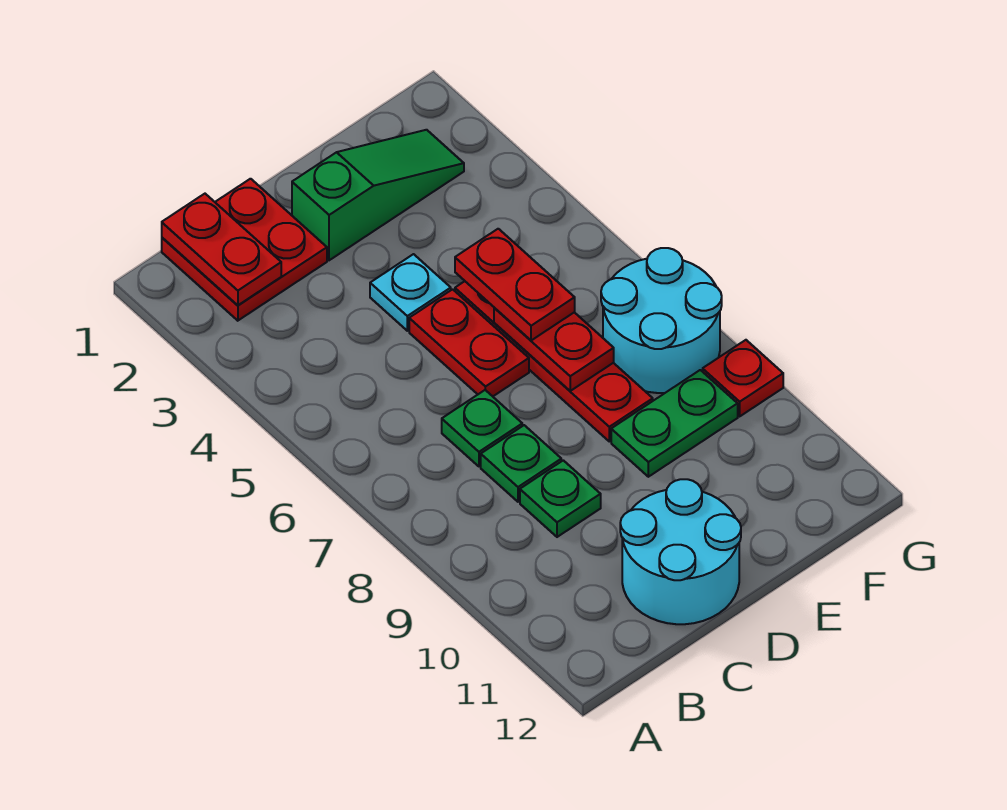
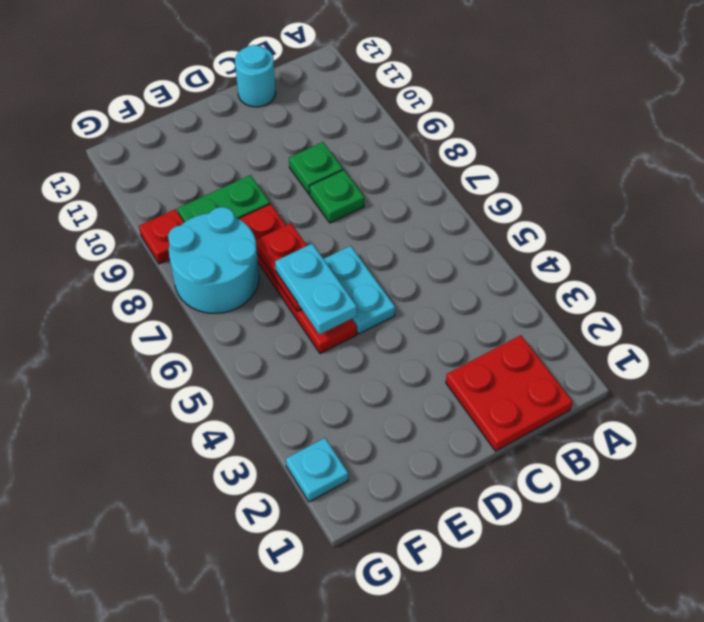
red plate B1:B2 level 2 -> none
green plate C7 level 1 -> none
cyan round brick C11:D12 level 1 -> cyan round brick C12 level 1
green slope D2:F2 level 1 top D -> none
cyan plate D4 level 1 -> cyan plate G2 level 1
red plate D5:D6 level 1 -> cyan plate D5:D6 level 1
red plate E5:E6 level 3 -> cyan plate E5:E6 level 3

